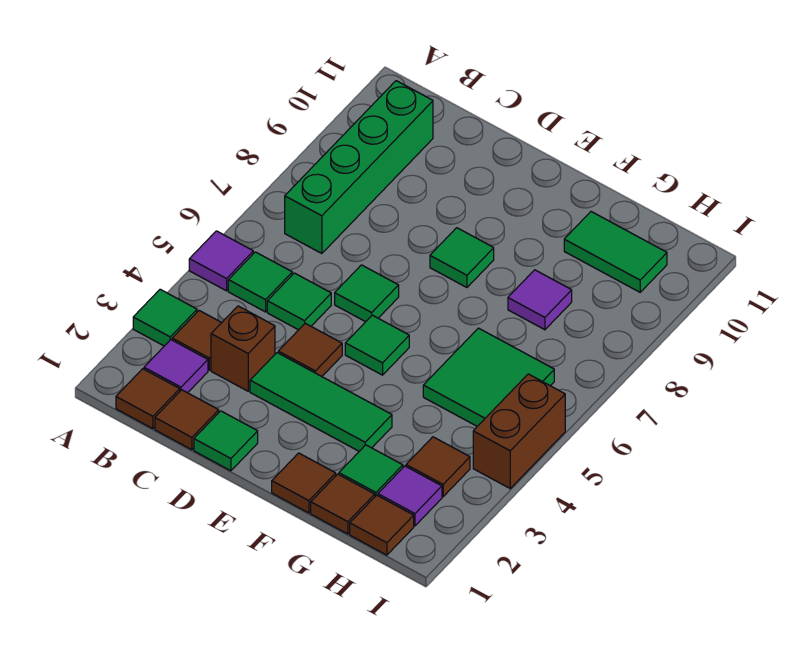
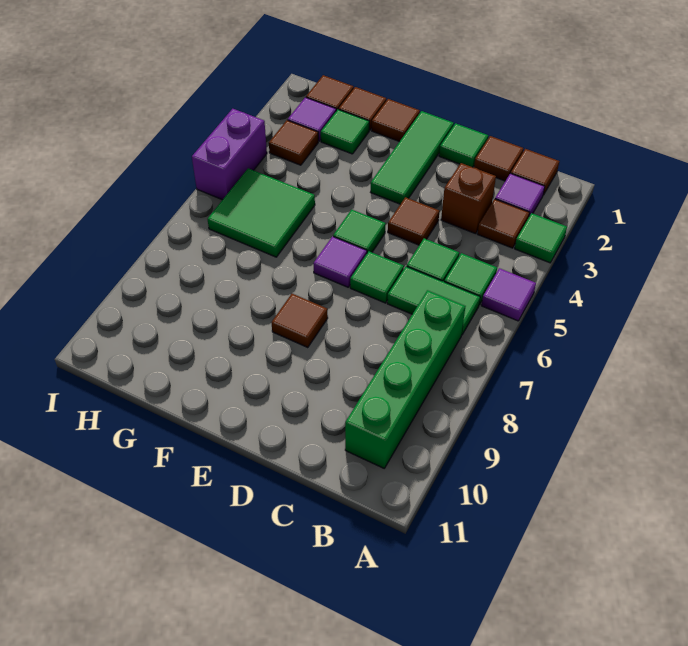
green tile D3:F3 level 1 -> green tile E1:E3 level 1
green tile E8 level 1 -> brown tile E8 level 1
purple tile G8 level 1 -> purple tile E6 level 1
green tile G10:H10 level 1 -> green tile B6:C6 level 1
brown brick I4:I5 level 1 -> purple brick I4:I5 level 1

